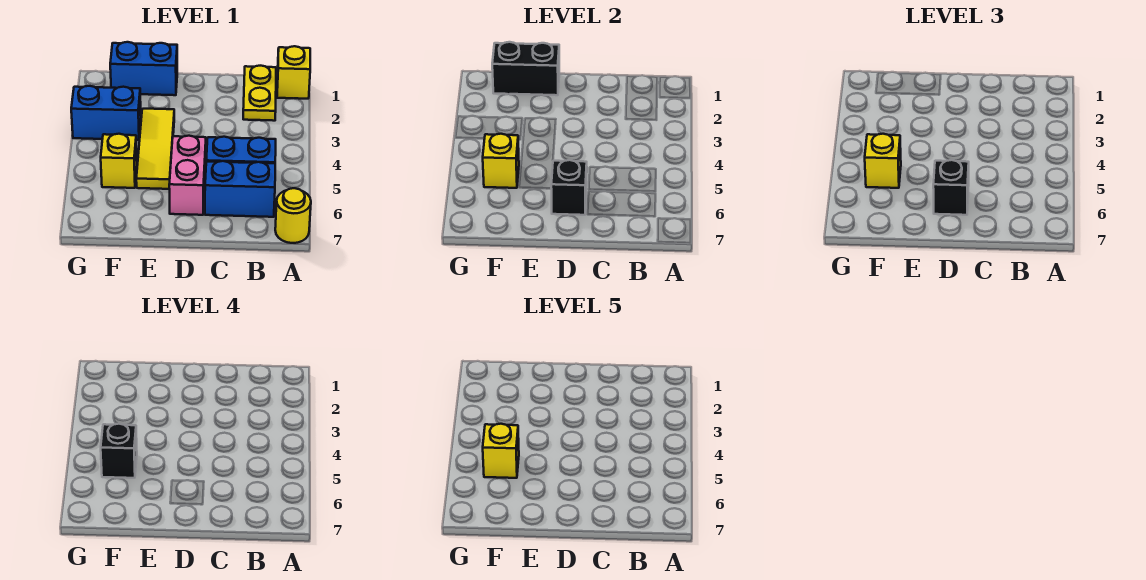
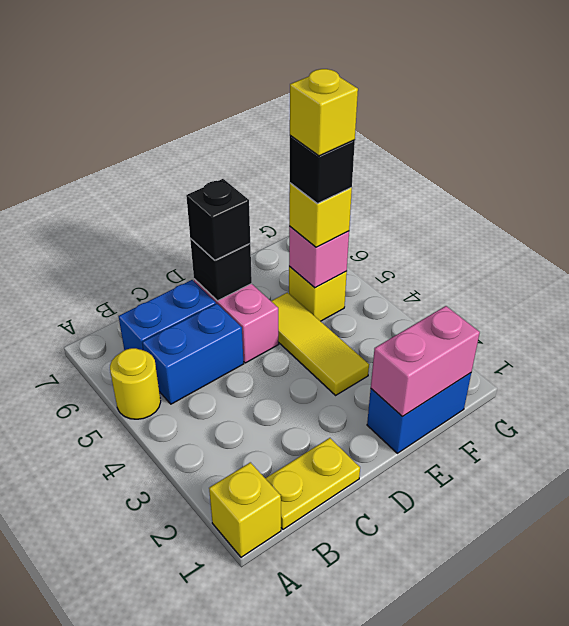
yellow round brick A7 level 1 -> yellow round brick A5 level 1
yellow plate B1:B2 level 1 -> yellow plate B1:C1 level 1
black brick E1:F1 level 2 -> pink brick E1:F1 level 2
blue brick F3:G3 level 1 -> none
yellow brick F5 level 2 -> pink brick F5 level 2

